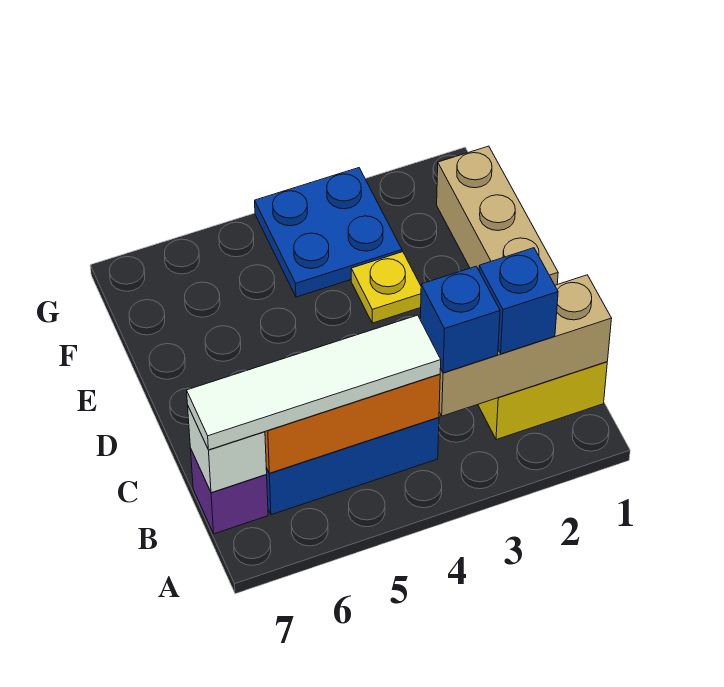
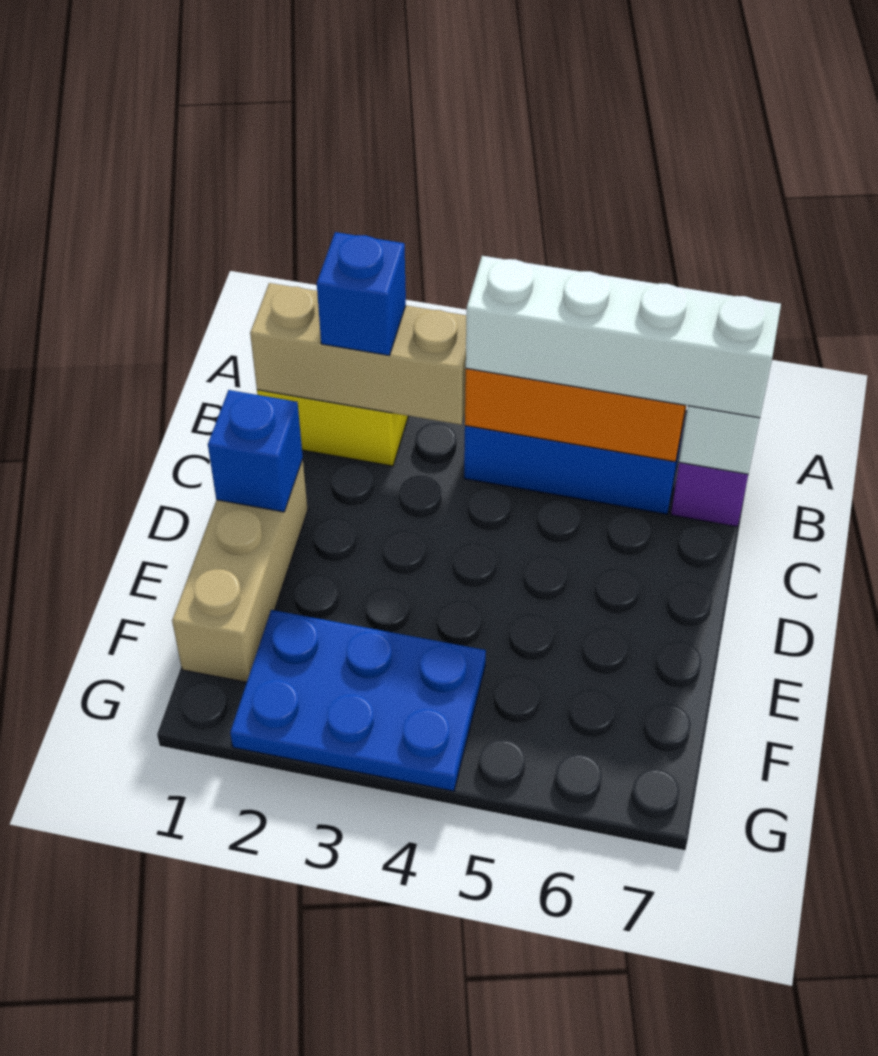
blue brick B3 level 3 -> blue brick D1 level 2
white tile B4:B7 level 3 -> white brick B4:B7 level 3
yellow plate E3 level 1 -> none
blue plate F3:G4 level 1 -> blue plate F2:G4 level 1

